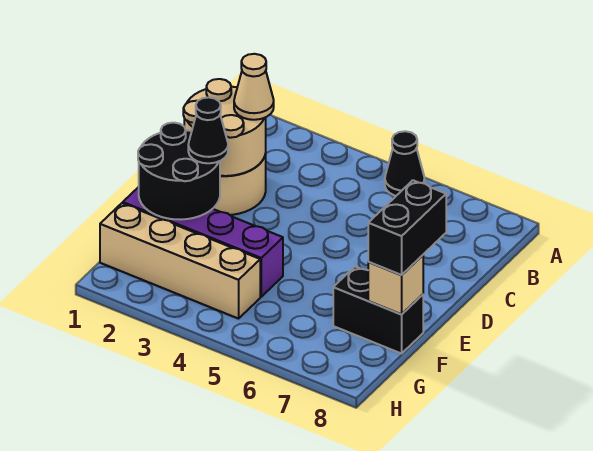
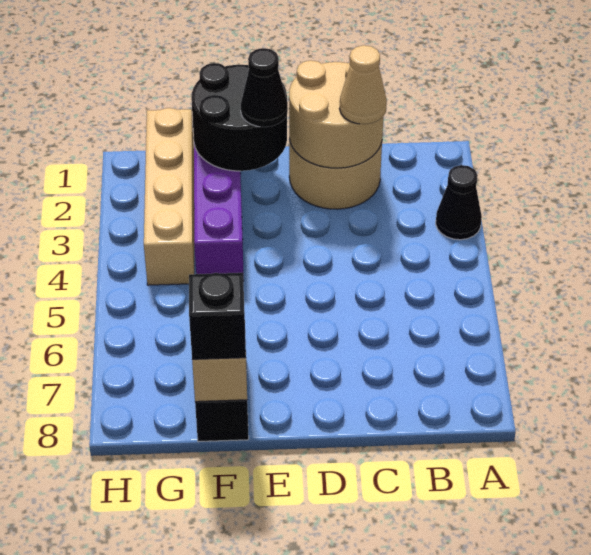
black cone A5 level 1 -> black cone A3 level 1
black brick E8:F8 level 3 -> black brick F8 level 3

